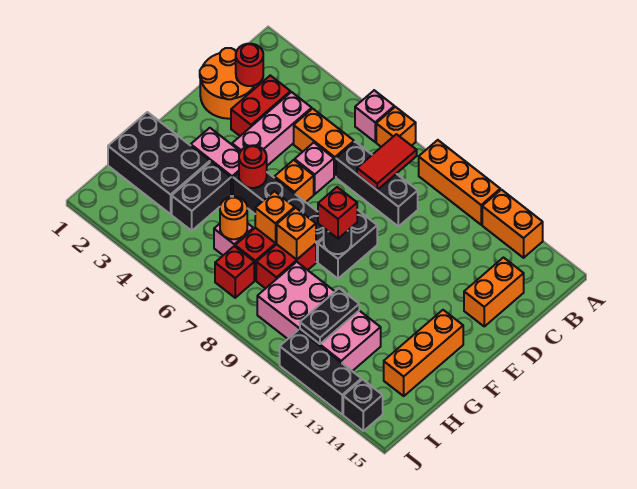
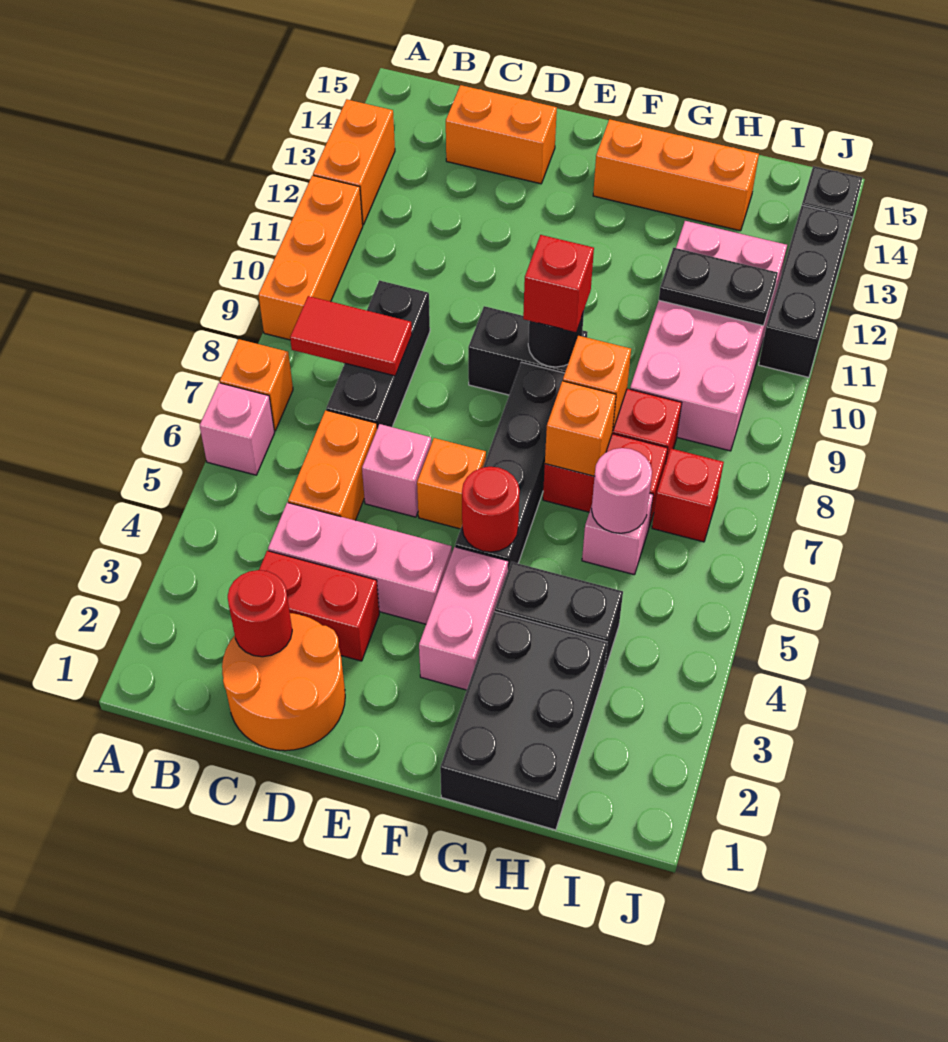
orange round brick H6 level 2 -> pink round brick H6 level 2

